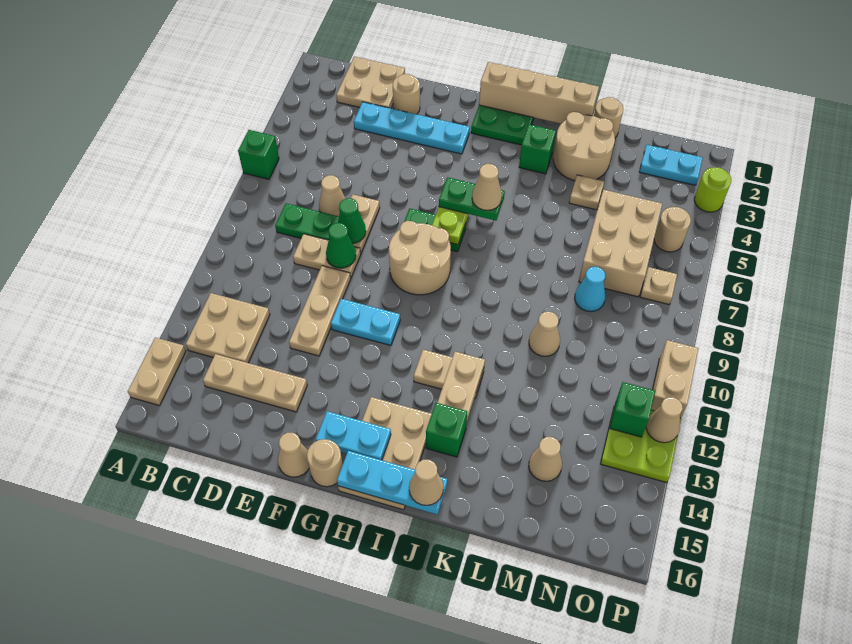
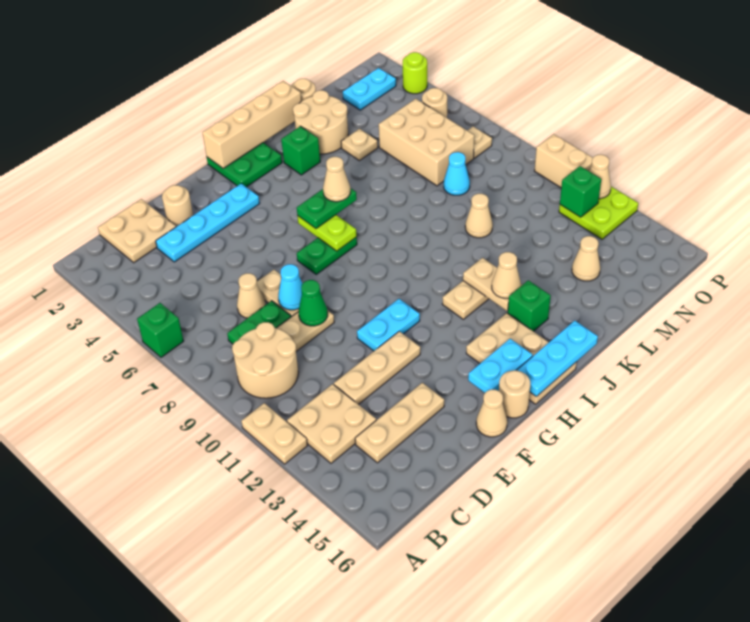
tan plate A14:A15 level 1 -> tan plate A11:A12 level 1
green cone E8 level 2 -> cyan cone E8 level 2
tan plate E10:E12 level 1 -> tan plate D12:F12 level 1
tan round brick G8:H9 level 1 -> tan round brick B9:C10 level 1
tan cone J16 level 3 -> tan cone J13 level 3

